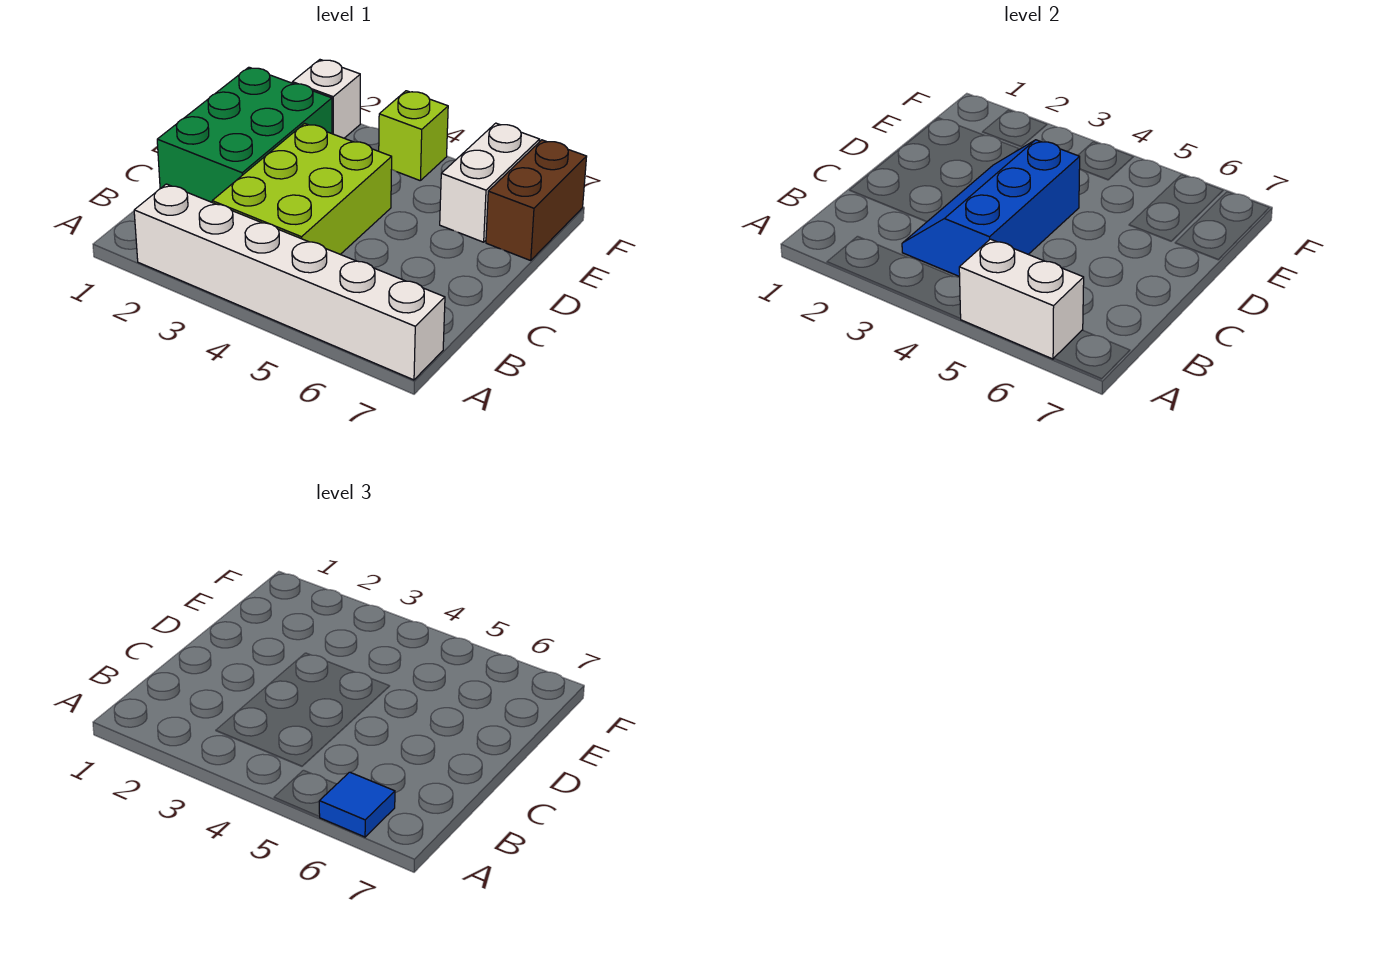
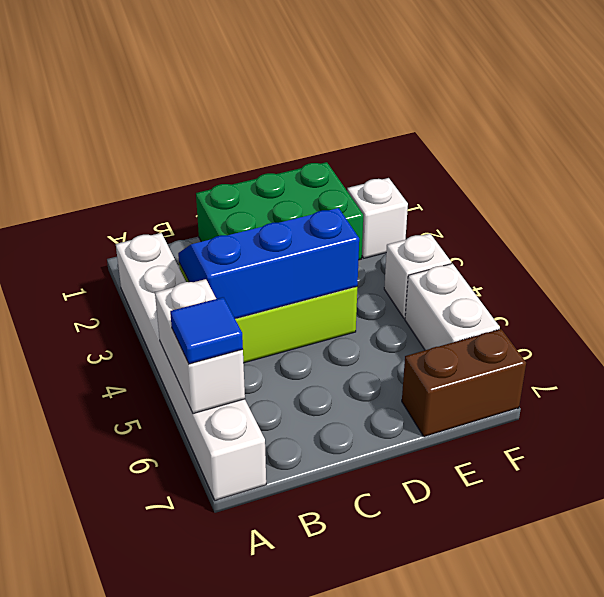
white brick E6:F6 level 1 -> white brick F5:F6 level 1
lime brick F4 level 1 -> white brick F4 level 1

